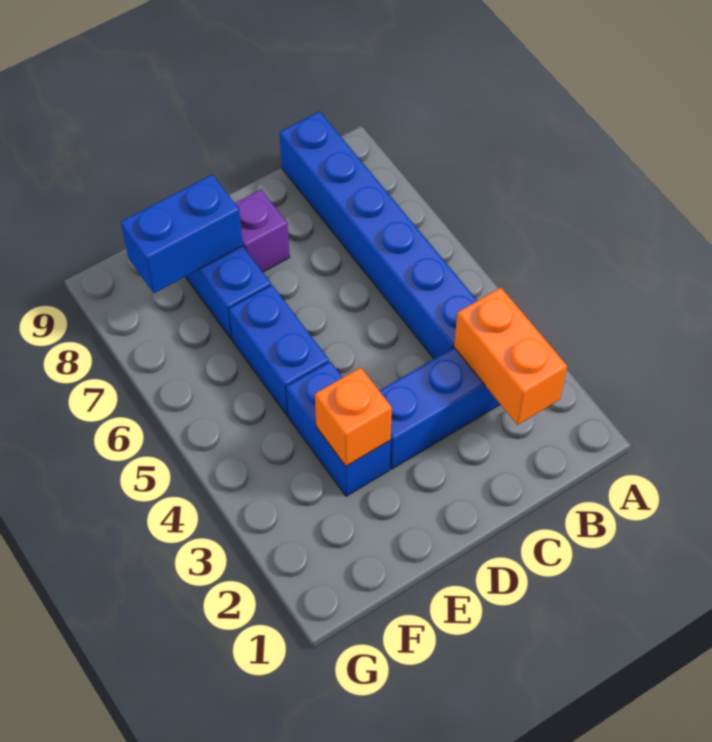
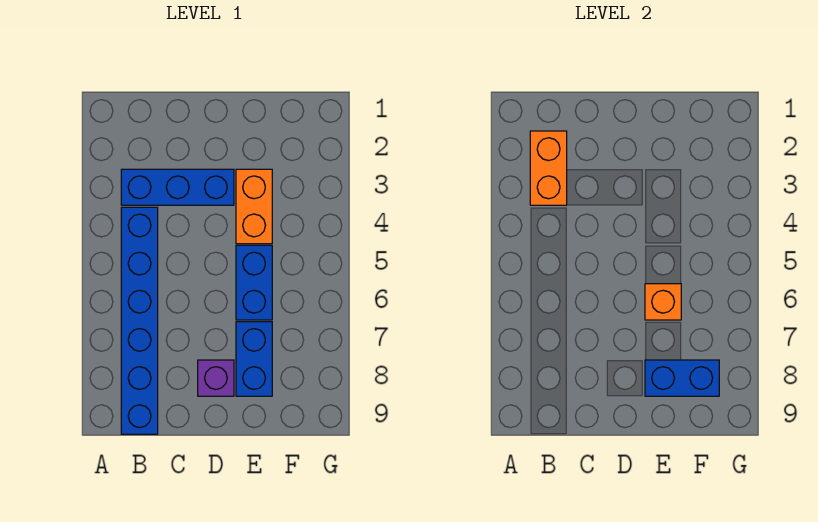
blue brick E3:E4 level 1 -> orange brick E3:E4 level 1
orange brick E3 level 2 -> orange brick E6 level 2

